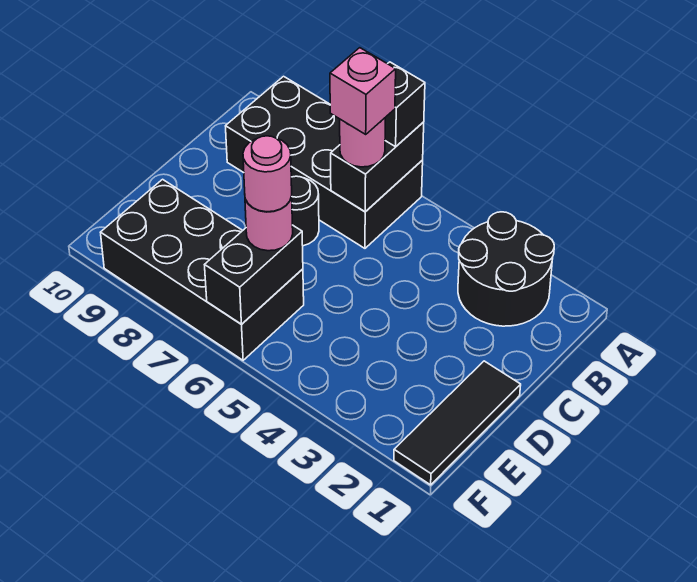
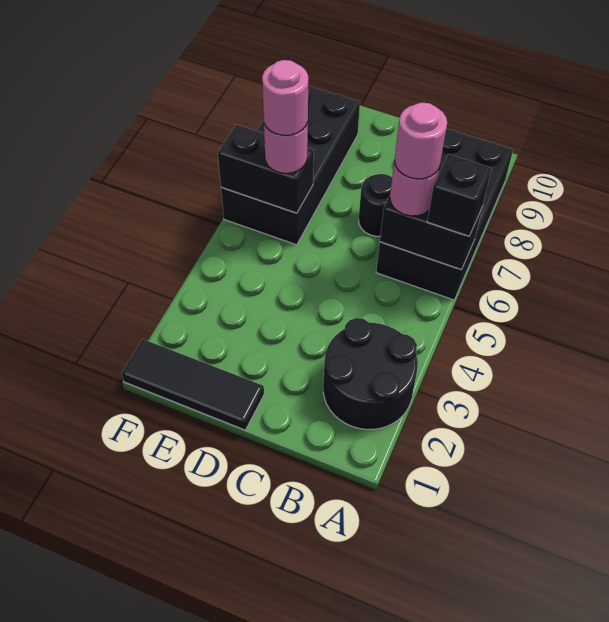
pink brick B6 level 4 -> pink round brick B6 level 4

